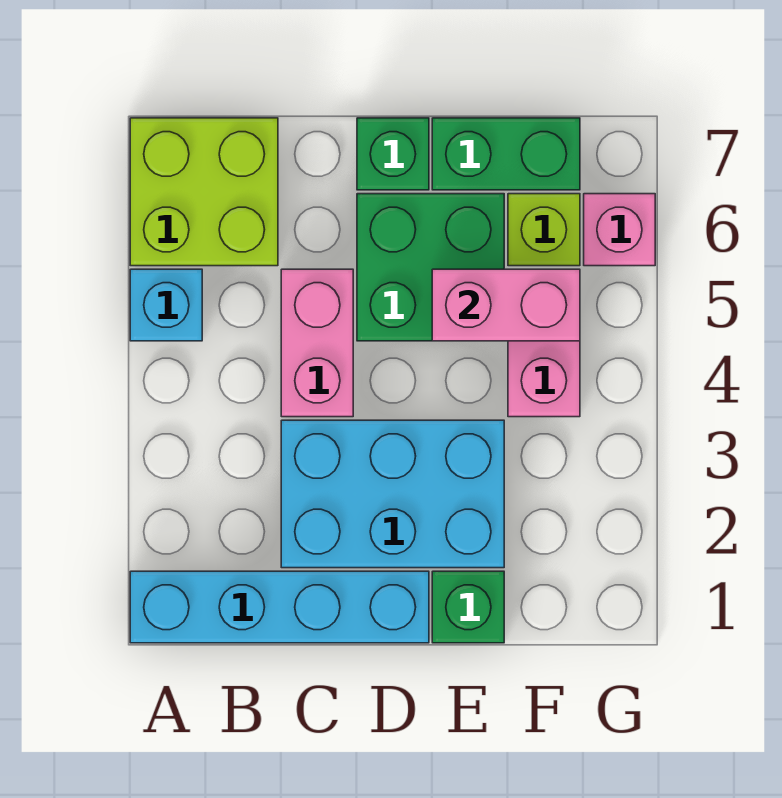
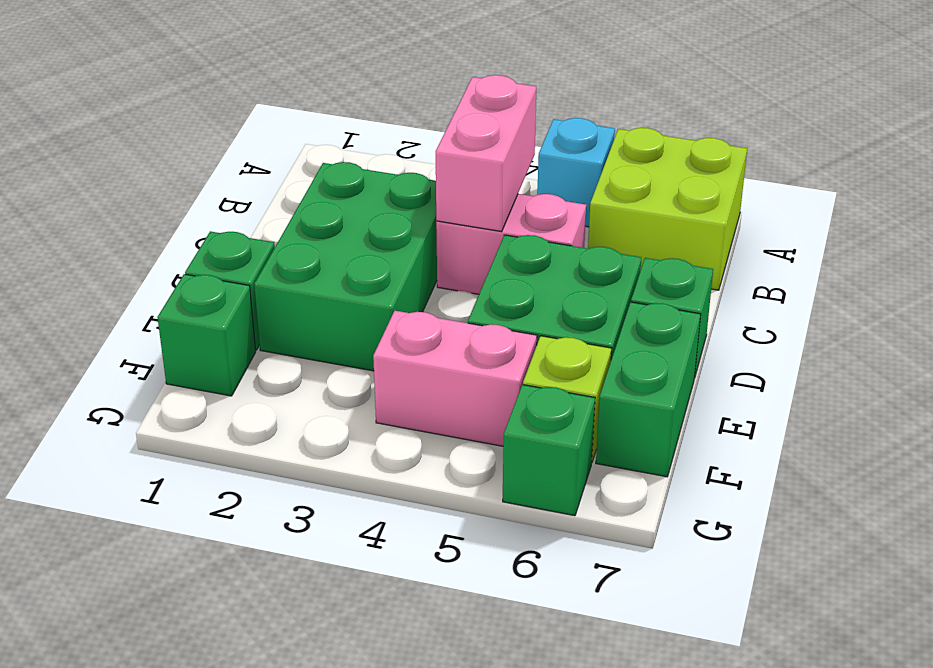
cyan brick A1:D1 level 1 -> none
cyan brick C2:E3 level 1 -> green brick C2:E3 level 1
pink brick E5:F5 level 2 -> pink brick B4:C4 level 2
none -> green brick F1 level 1
pink brick G6 level 1 -> green brick G6 level 1

